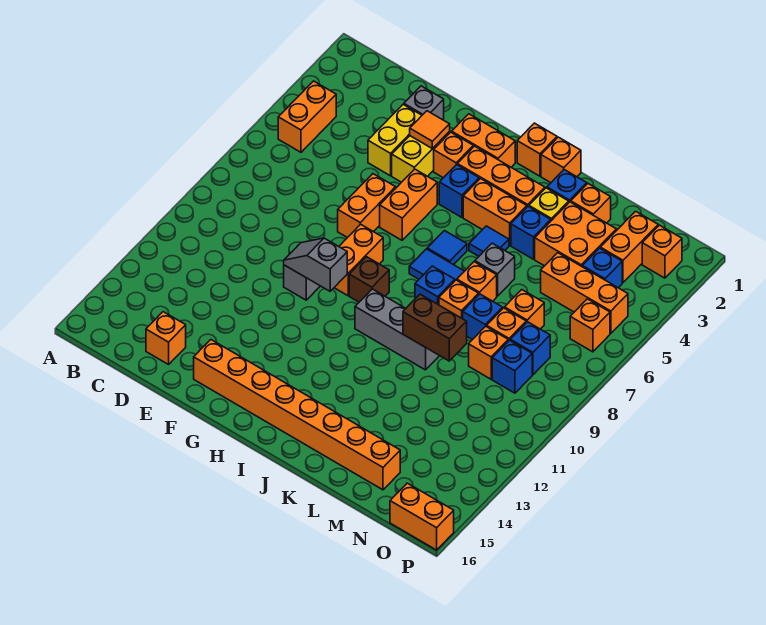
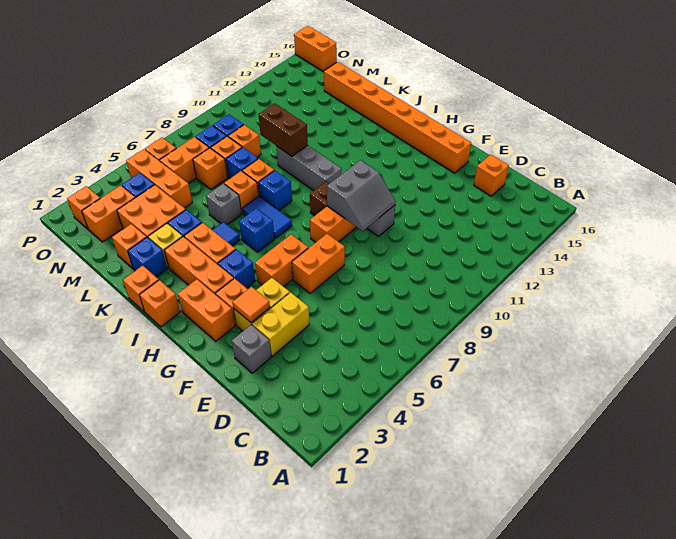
orange brick B4:B5 level 1 -> orange brick N6:N7 level 1
grey slope F10:G10 level 2 top G -> grey slope F9:G10 level 2 top G
blue tile I6 level 1 -> blue brick I6 level 1

